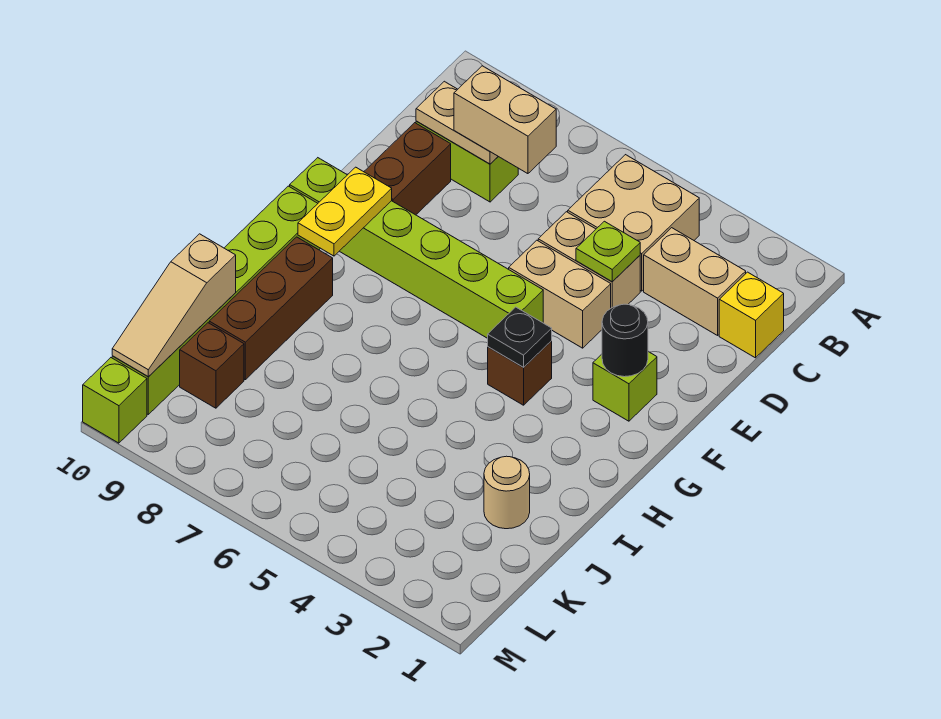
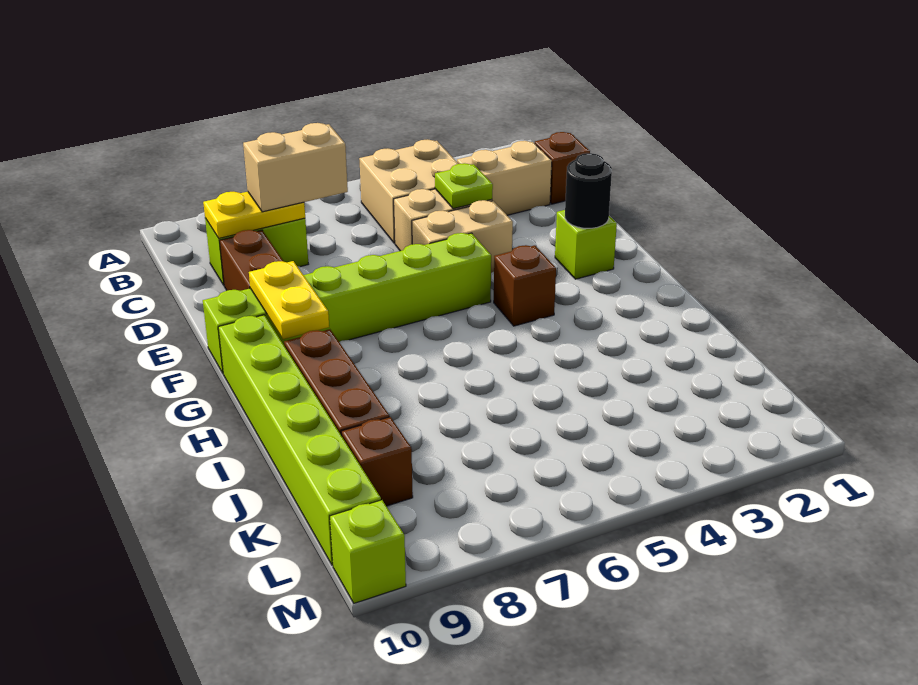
yellow brick C1 level 1 -> brown brick C1 level 1
tan plate C8:C9 level 2 -> yellow plate C8:C9 level 2
black plate G4 level 2 -> none
tan round brick J2 level 1 -> none
tan slope J10:L10 level 2 top J -> none

